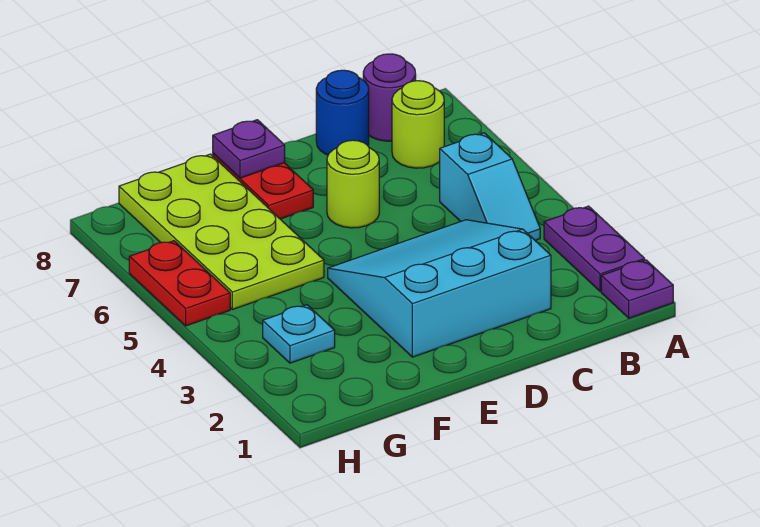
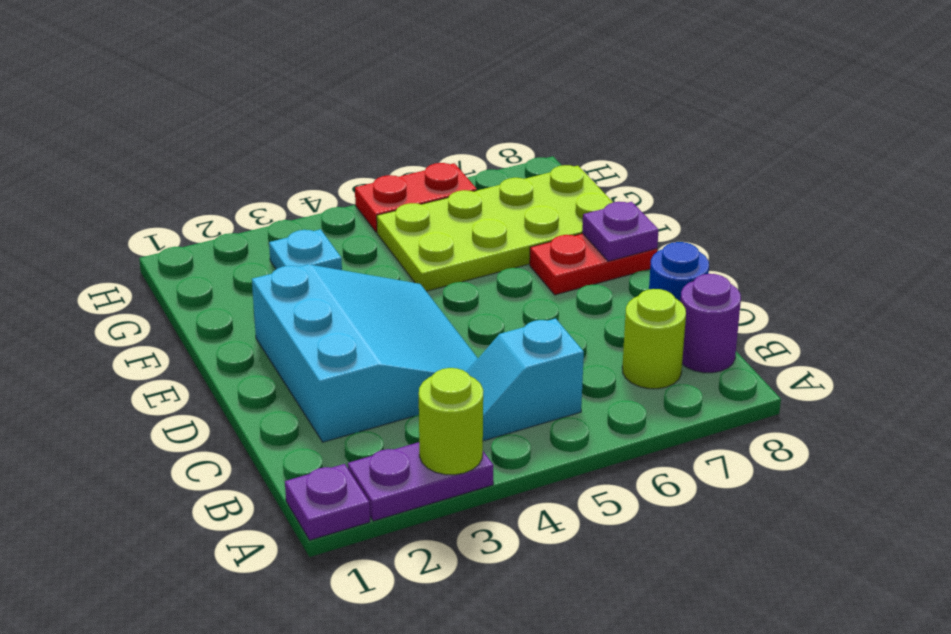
lime round brick D6 level 1 -> lime round brick A3 level 2

